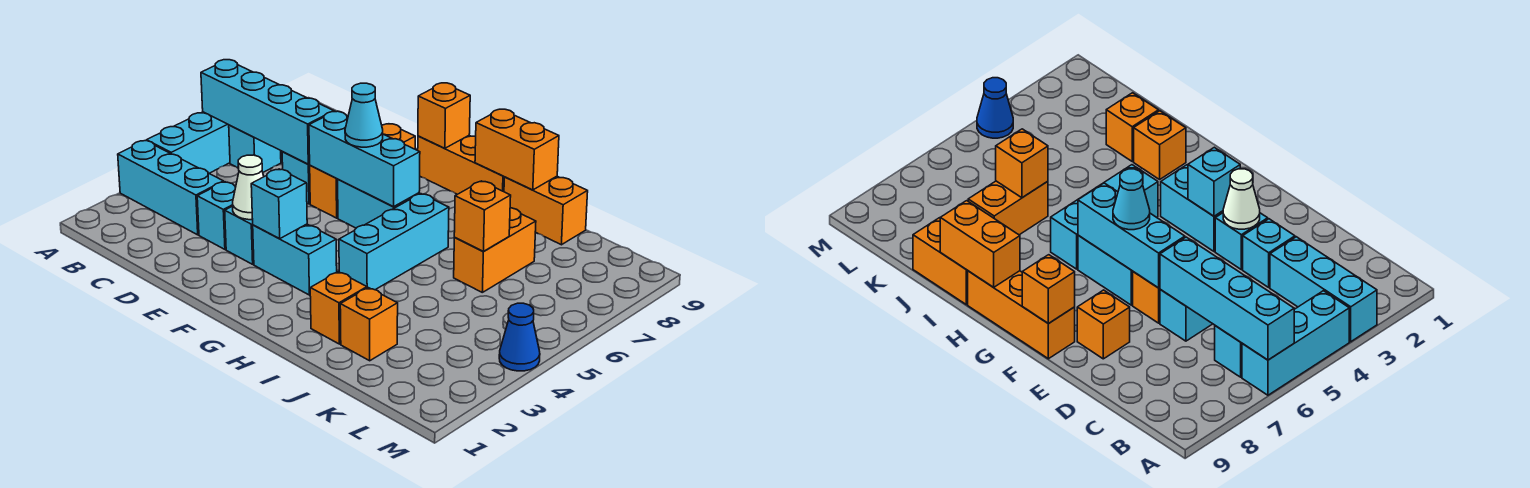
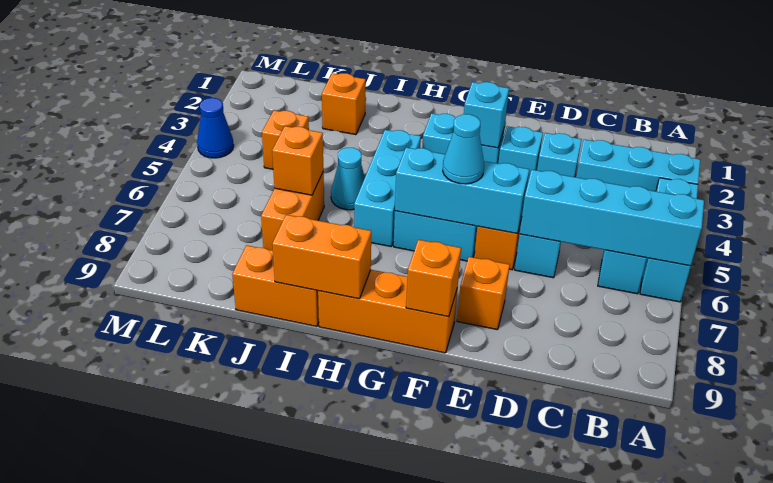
white cone E3 level 2 -> none
orange brick I2 level 1 -> orange brick K4 level 1
none -> cyan cone I5 level 1

